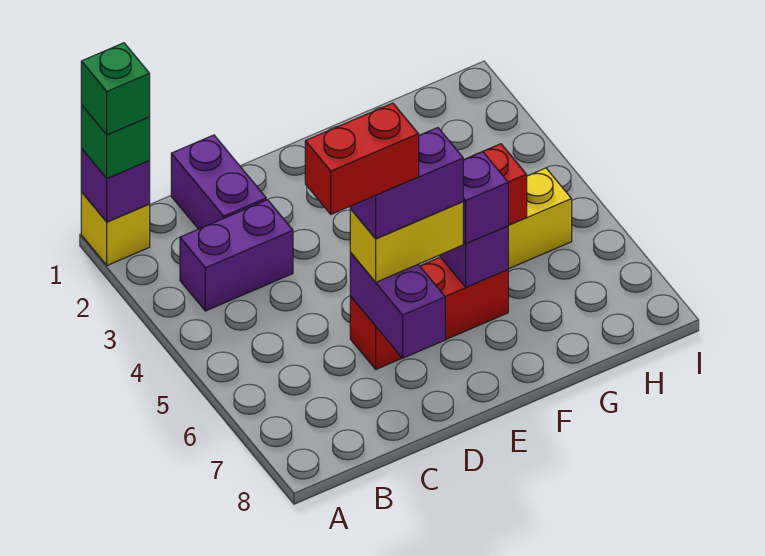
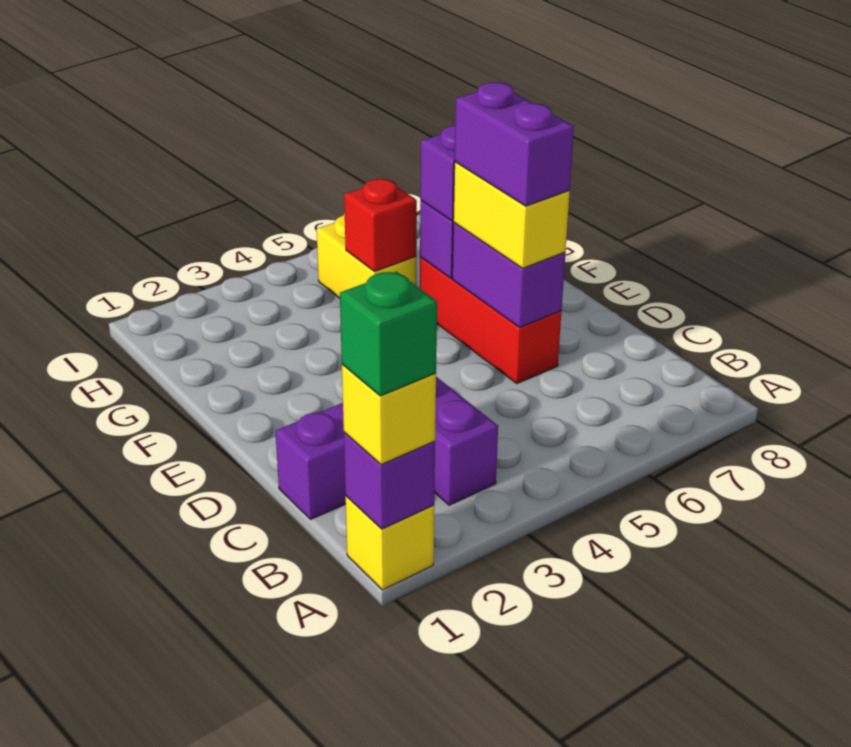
green brick A1 level 3 -> yellow brick A1 level 3
red brick C6:D6 level 5 -> none
purple brick D6:D7 level 2 -> purple brick D6:E6 level 2

